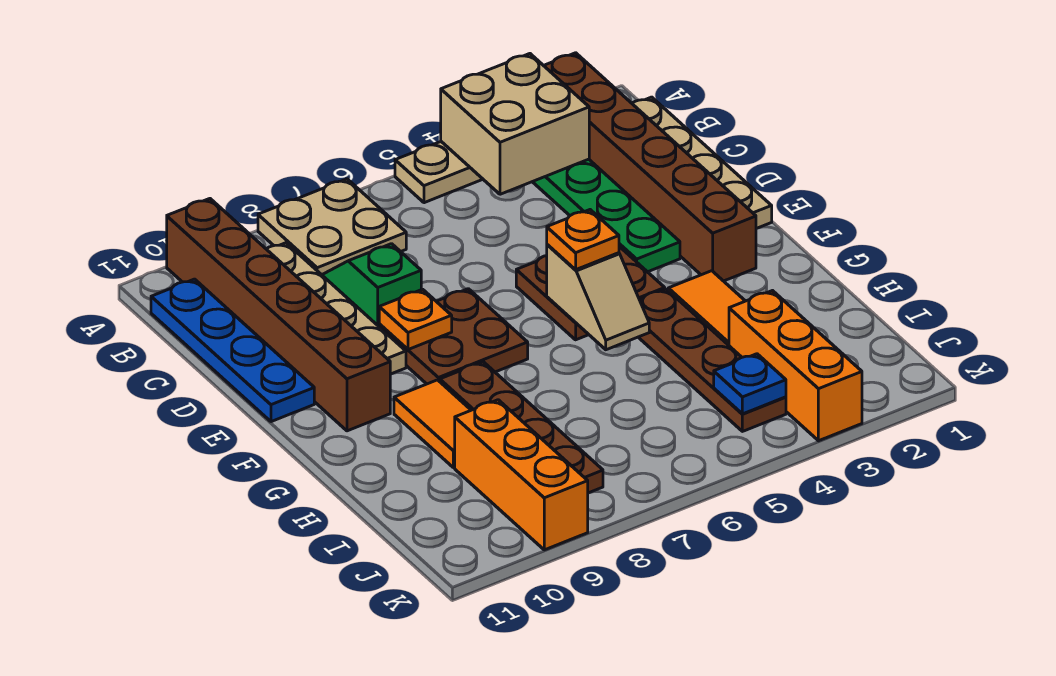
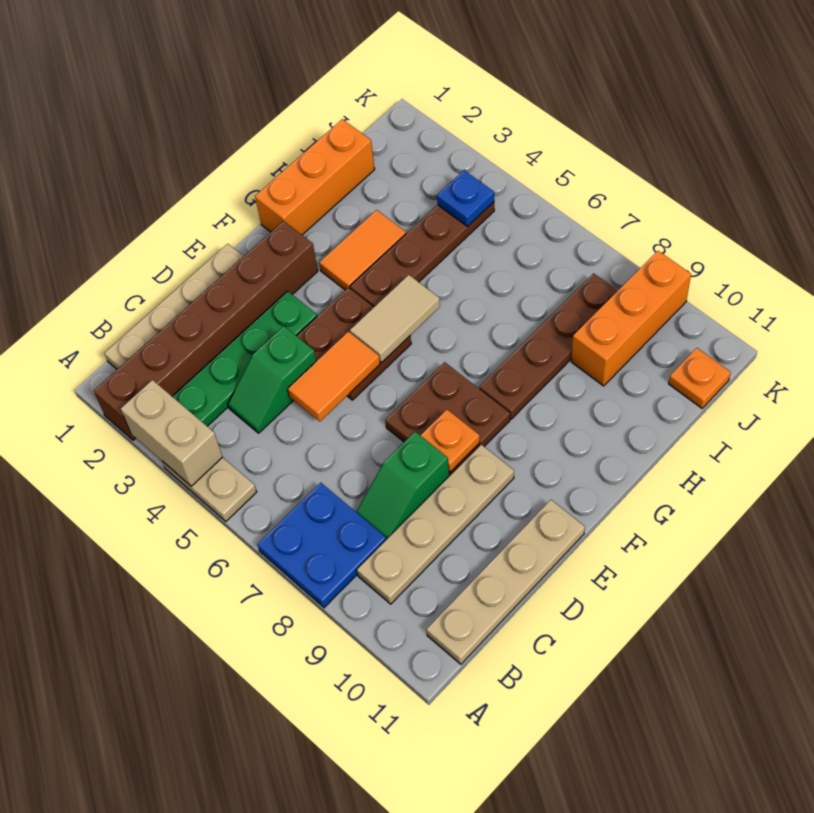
tan brick A3:B4 level 2 -> tan brick A3:A4 level 2
tan plate A7:B8 level 1 -> blue plate A7:B8 level 1
brown brick A10:F10 level 1 -> none
blue plate B11:E11 level 1 -> tan plate B11:E11 level 1
none -> green slope C4:D4 level 1 top D
tan slope F5:G5 level 2 top F -> tan tile F5:G5 level 2
orange plate F5 level 3 -> orange plate J11 level 1
orange tile G9:H9 level 1 -> orange tile D5:E5 level 2
orange brick I3:K3 level 1 -> orange brick G1:I1 level 1

